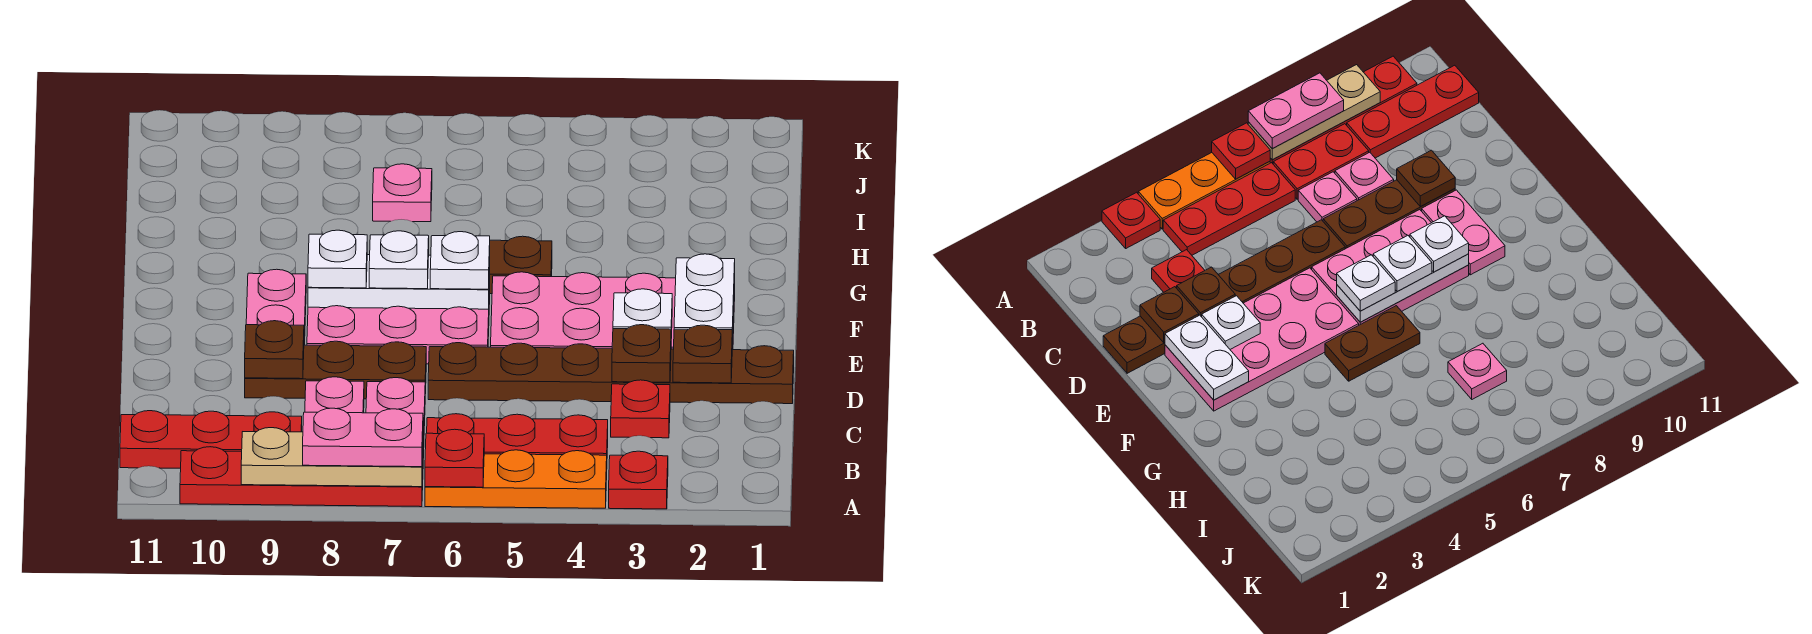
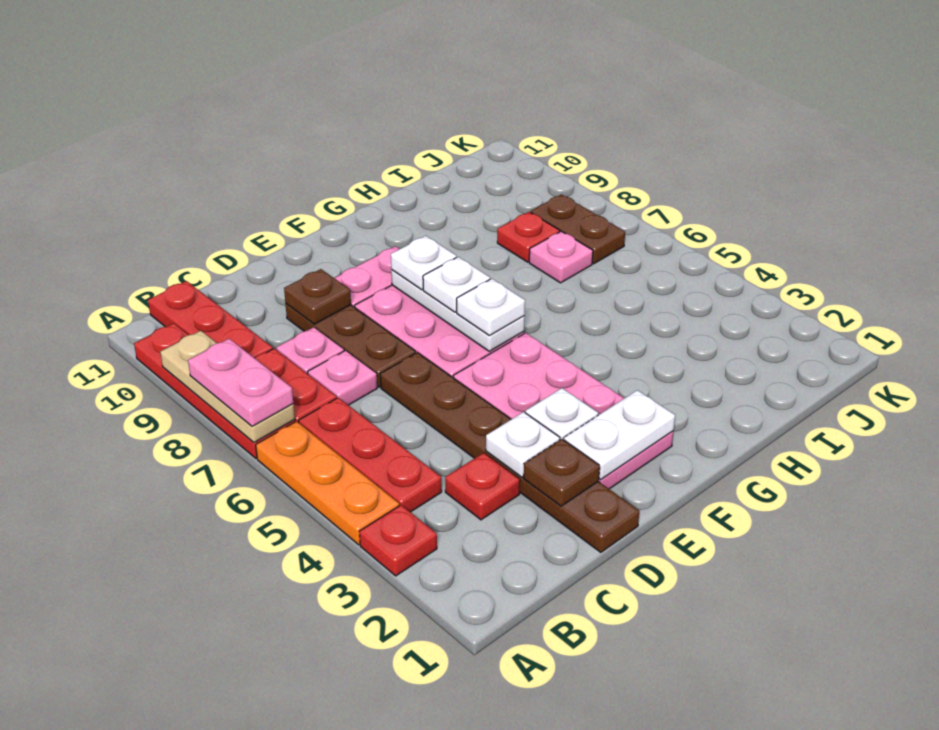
red plate A6 level 2 -> red plate I8 level 1
brown plate D3 level 2 -> white plate D3 level 2
brown plate G5:G6 level 1 -> brown plate J7:J8 level 1

